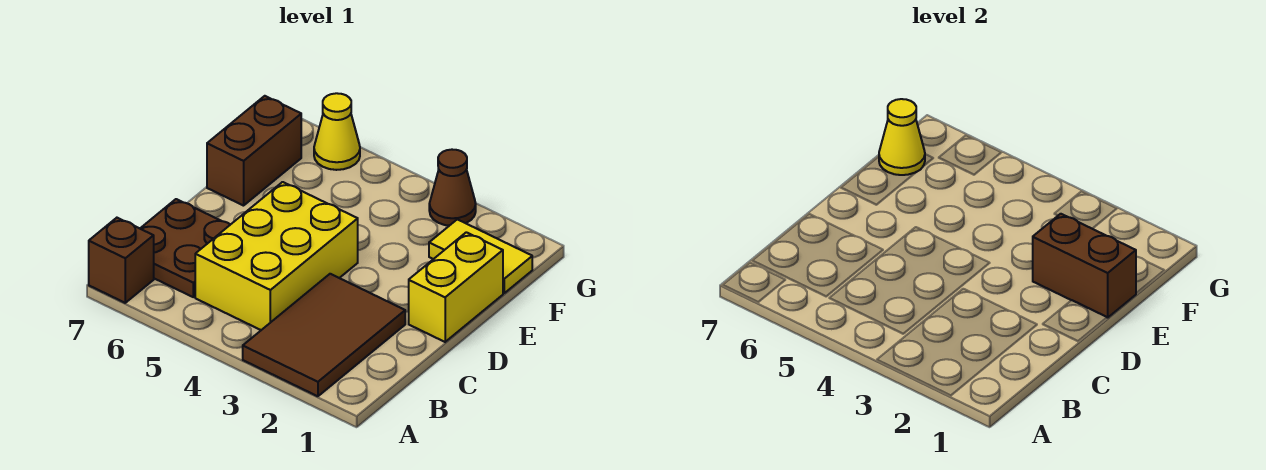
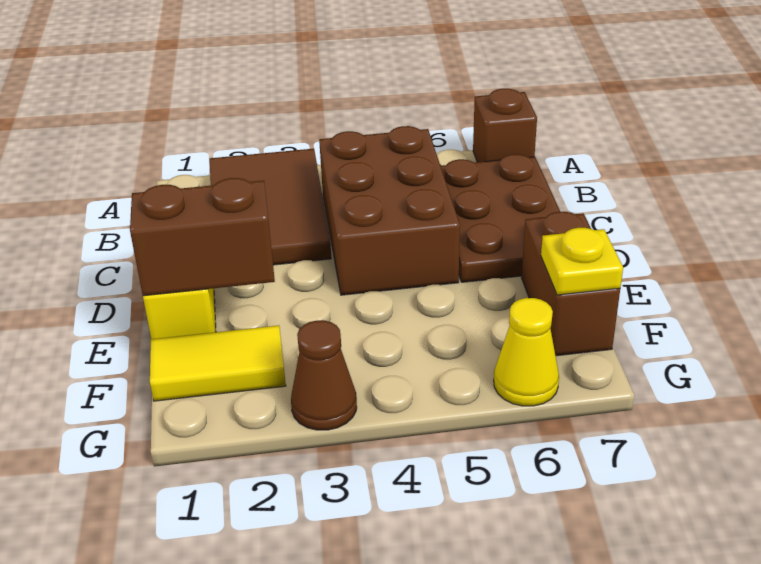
yellow brick B4:D5 level 1 -> brown brick B4:D5 level 1
brown plate B6:C7 level 1 -> brown plate B6:D7 level 1
yellow cone F7 level 2 -> yellow plate F7 level 2

